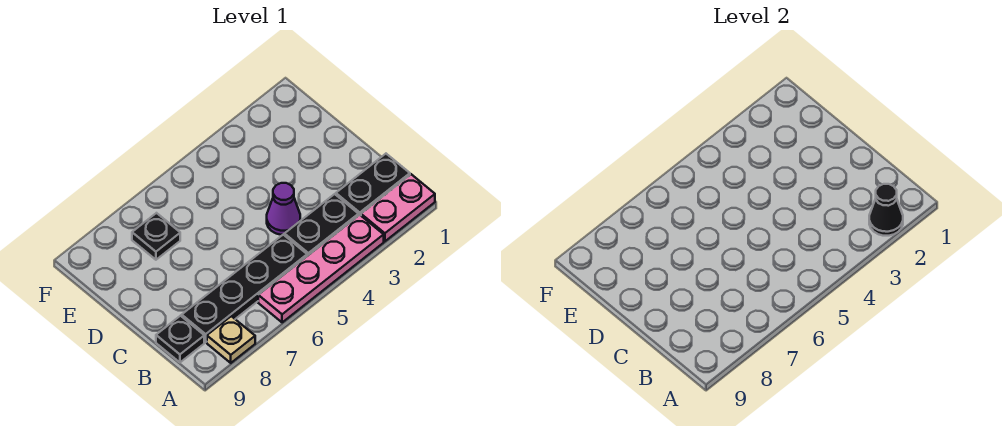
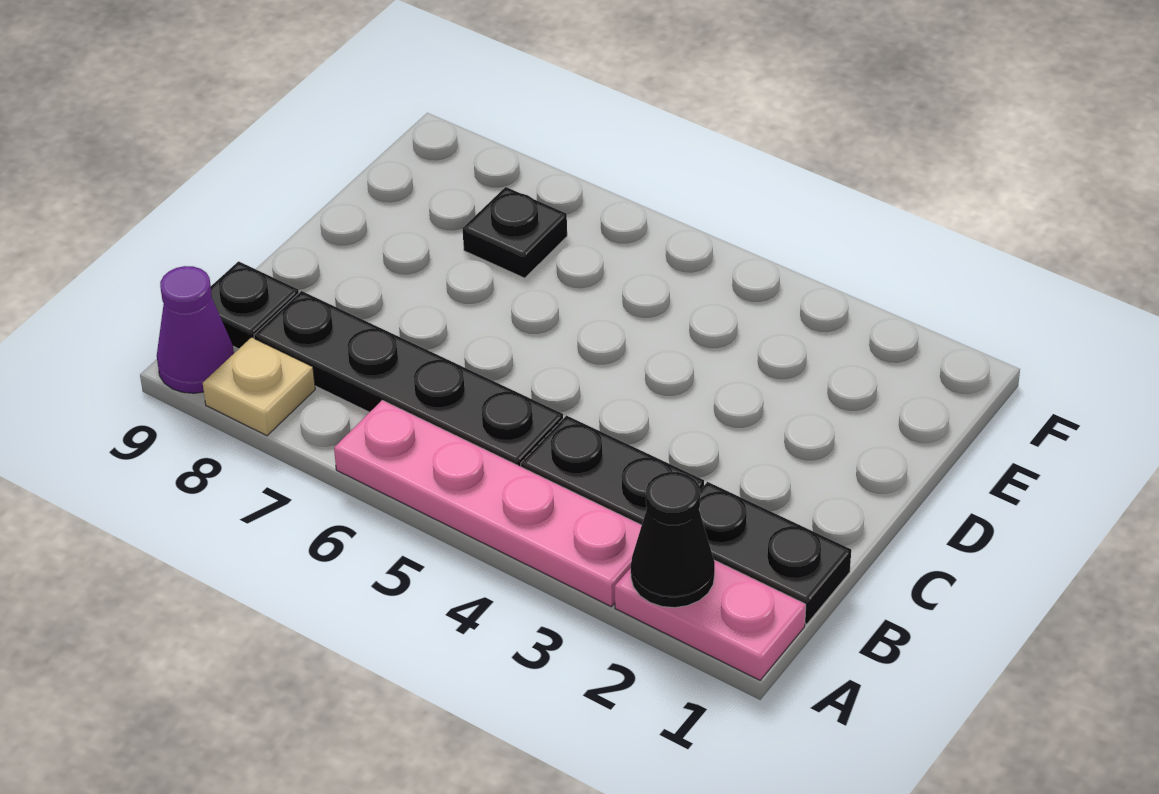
purple cone C4 level 1 -> purple cone A9 level 1

